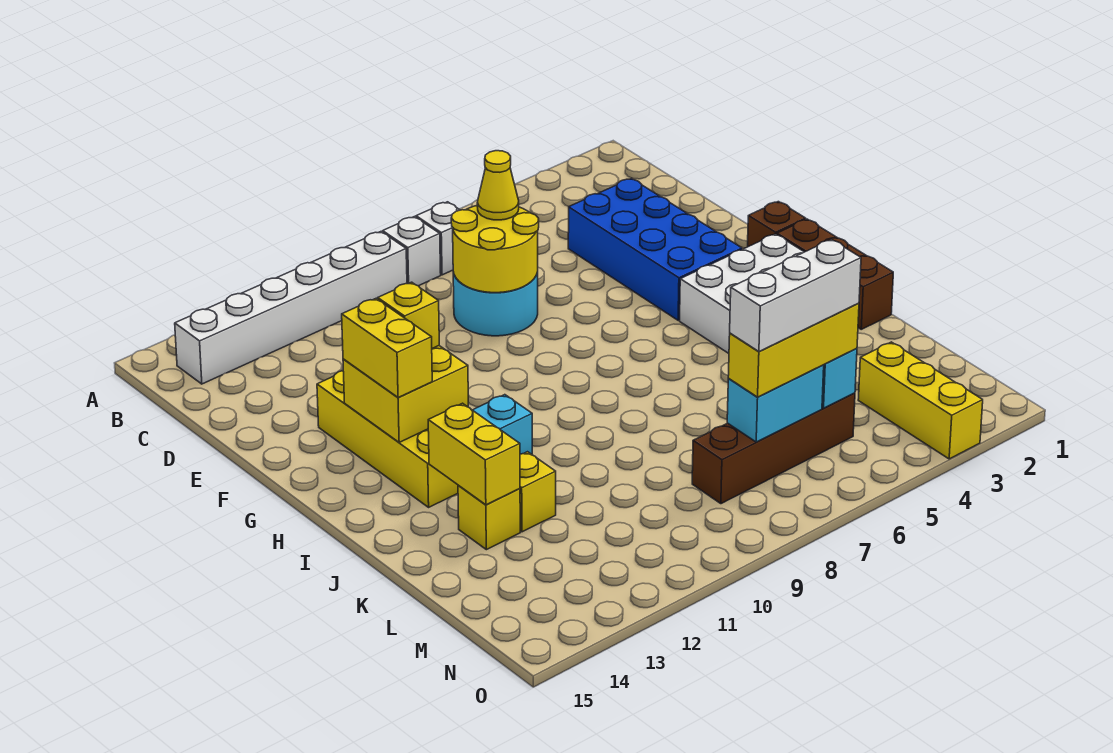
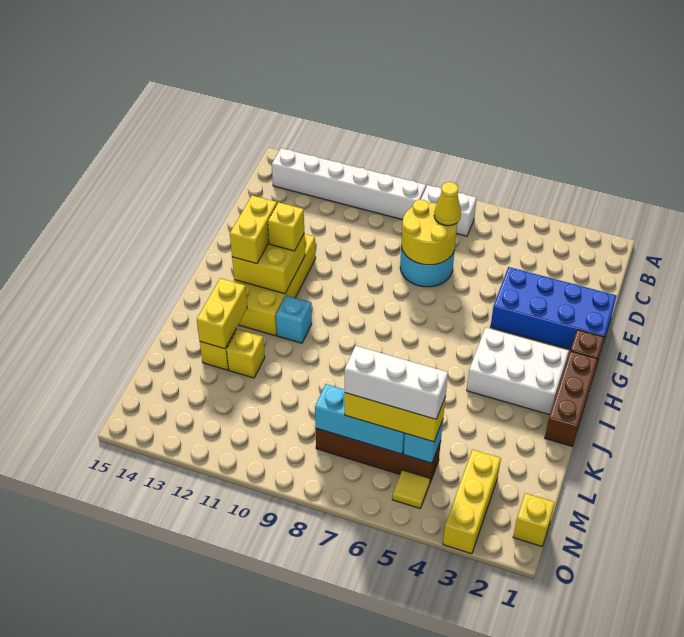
blue brick D3:G4 level 1 -> blue brick E1:F4 level 1
cyan brick M6:M7 level 2 -> cyan brick M6:M8 level 2
none -> yellow brick N1 level 1
none -> yellow tile N5 level 1

